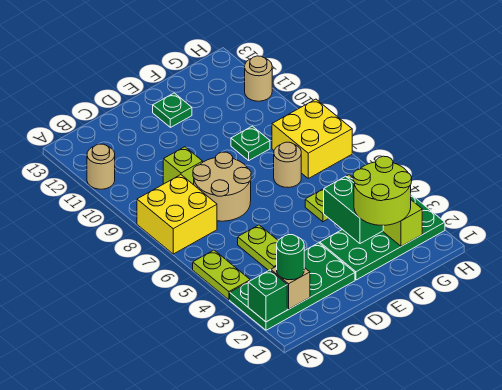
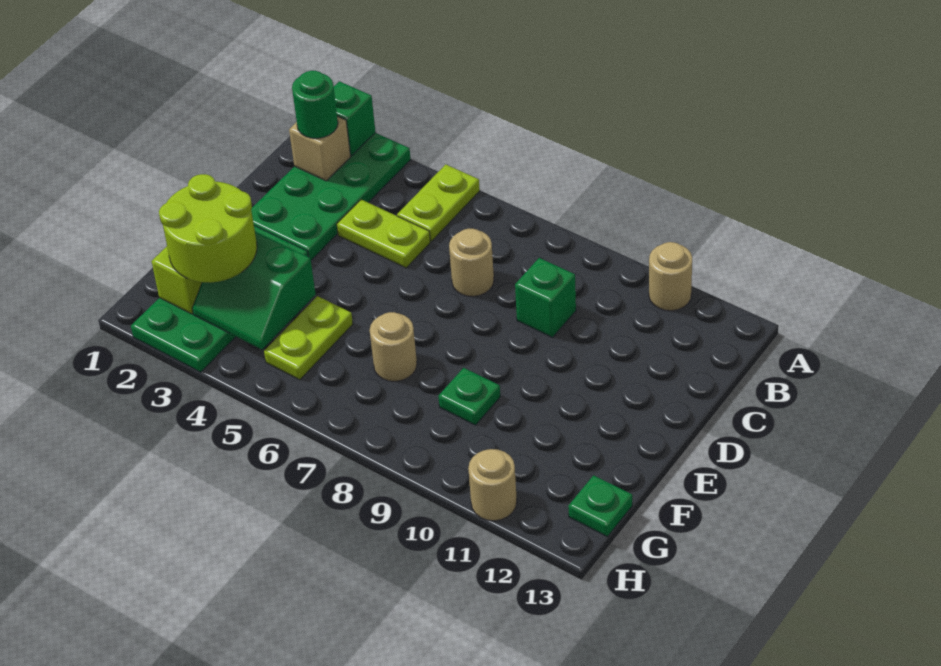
lime plate A4:A5 level 1 -> lime plate A5:B5 level 1
yellow brick A7:B8 level 1 -> none
tan round brick C7:D8 level 1 -> tan round brick C7 level 1
lime brick C9 level 1 -> green brick C9 level 1
green plate E12 level 1 -> green plate G13 level 1
yellow brick G7:H8 level 1 -> none

